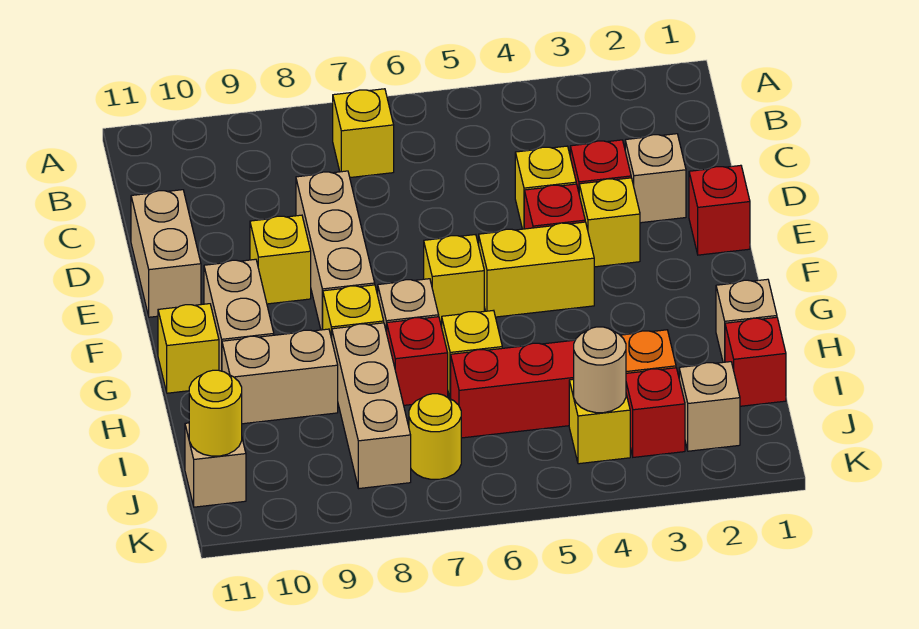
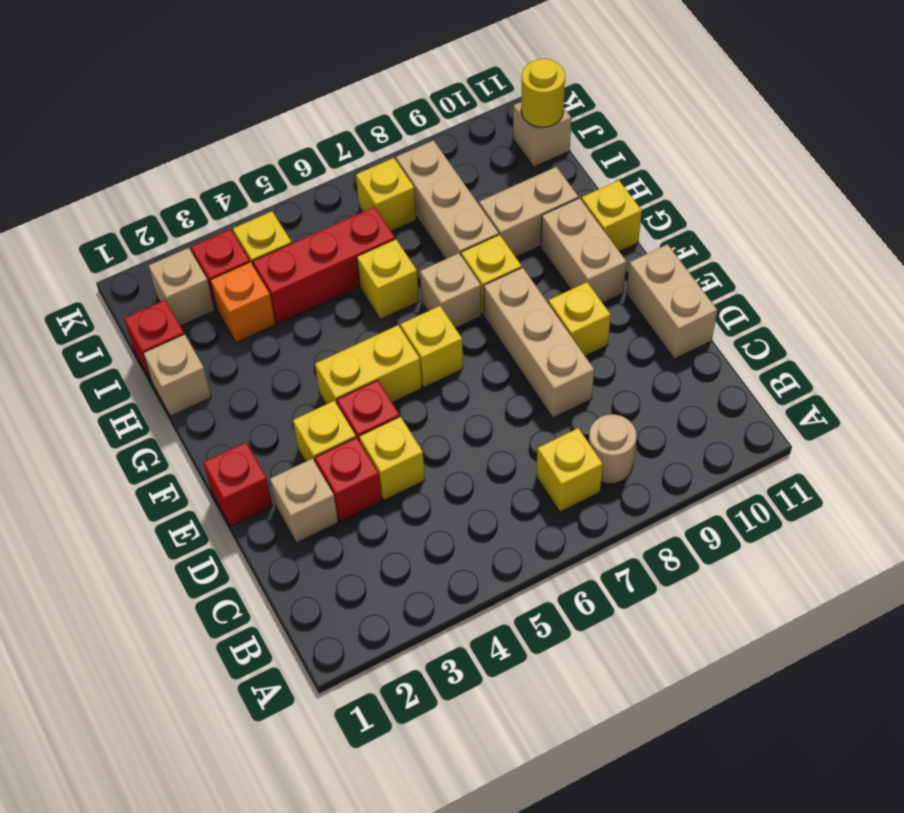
red brick H7 level 1 -> none
tan round brick J4 level 2 -> tan round brick B8 level 1
yellow round brick J7 level 1 -> yellow brick J7 level 1

